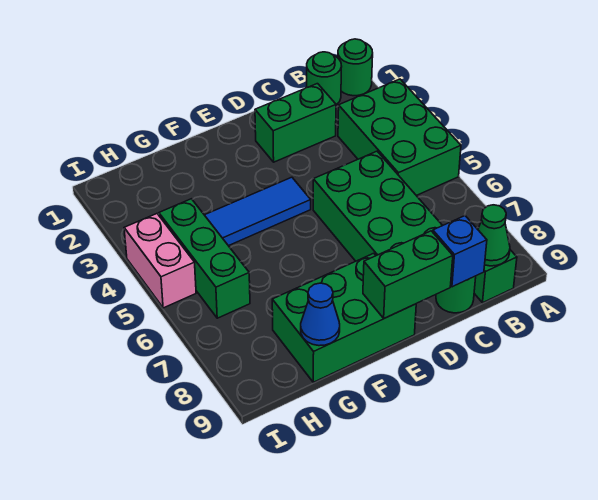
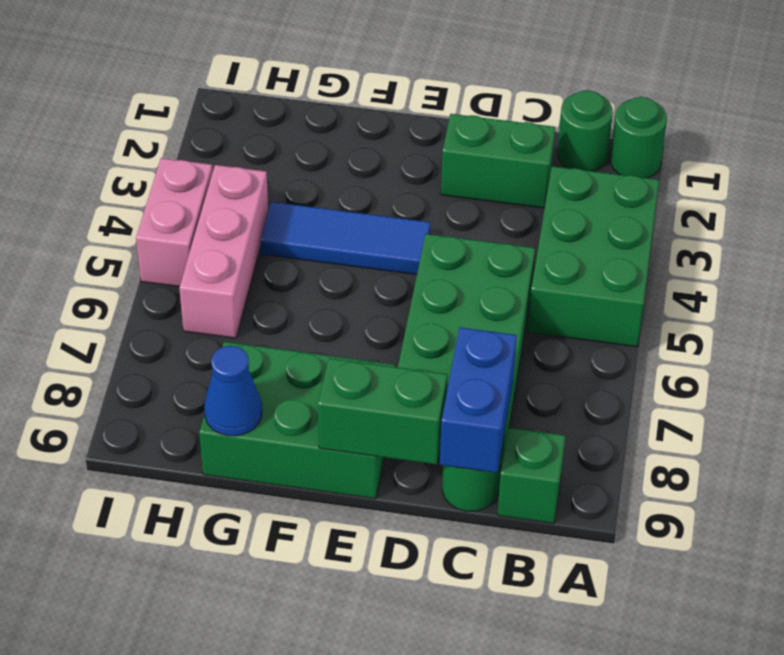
green cone B9 level 2 -> none
blue brick C9 level 2 -> blue brick C8:C9 level 2
green brick H4:H6 level 1 -> pink brick H4:H6 level 1

